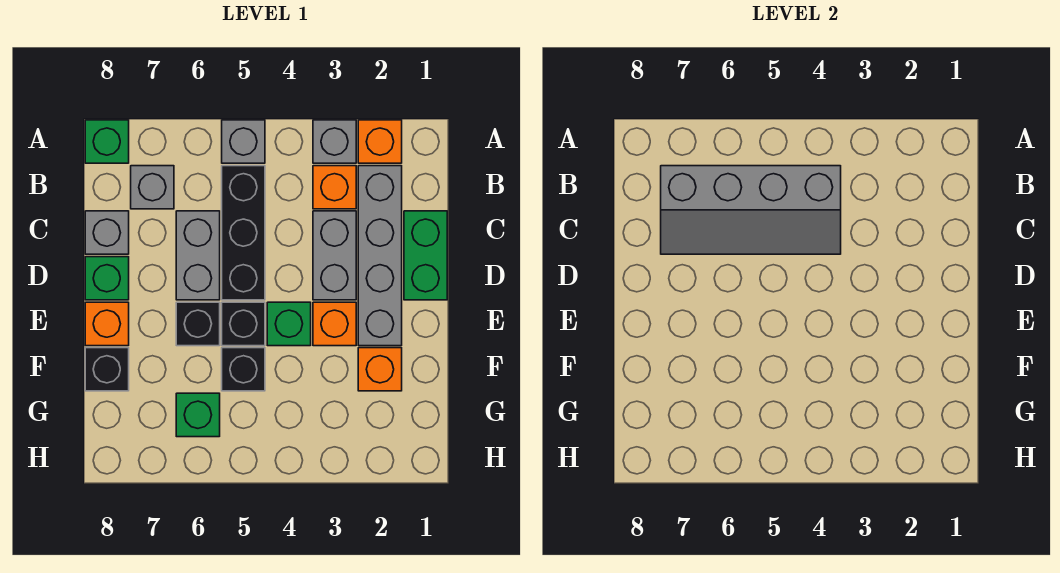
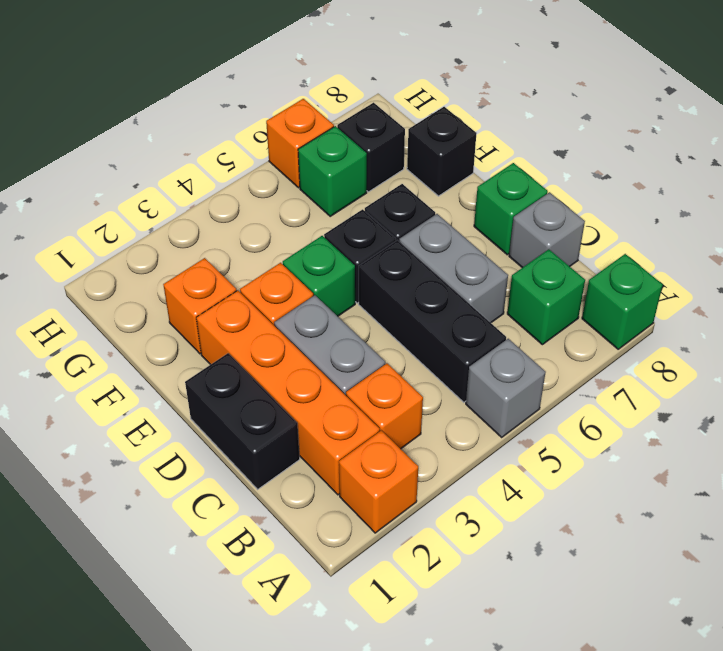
grey brick A3 level 1 -> none
grey brick B2:E2 level 1 -> orange brick B2:E2 level 1
grey slope B4:C7 level 2 top B -> none
grey brick B7 level 1 -> green brick B7 level 1
green brick C1:D1 level 1 -> black brick C1:D1 level 1
orange brick E8 level 1 -> orange brick H6 level 1
black brick F5 level 1 -> black brick G7 level 1

